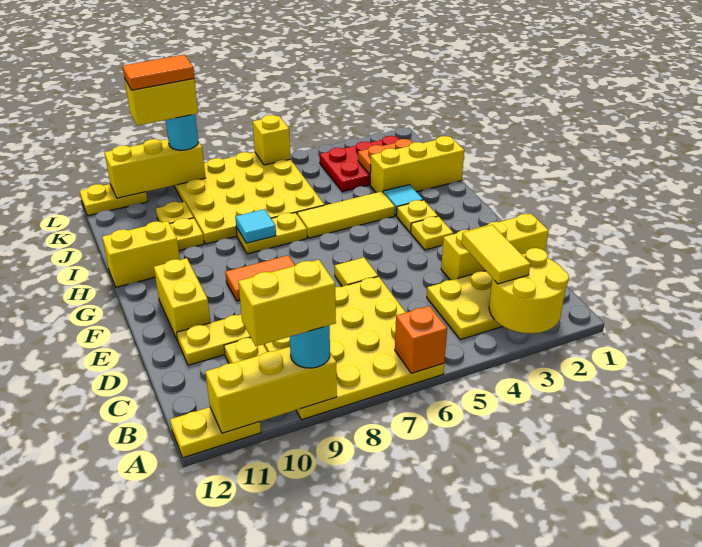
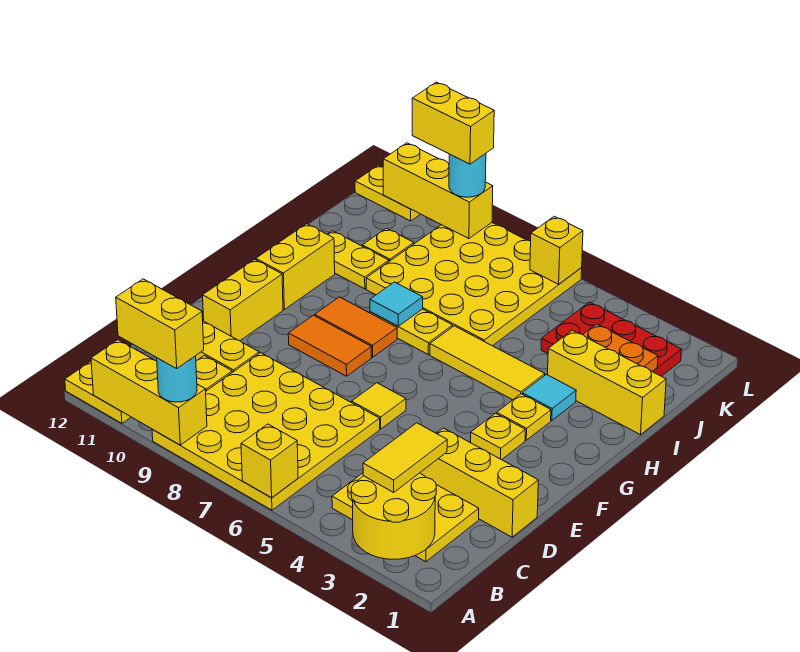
orange brick A6 level 2 -> yellow brick A6 level 2
yellow brick H11:H12 level 1 -> yellow brick G11:H11 level 1
orange tile L9:L10 level 5 -> orange tile G8:G9 level 1

